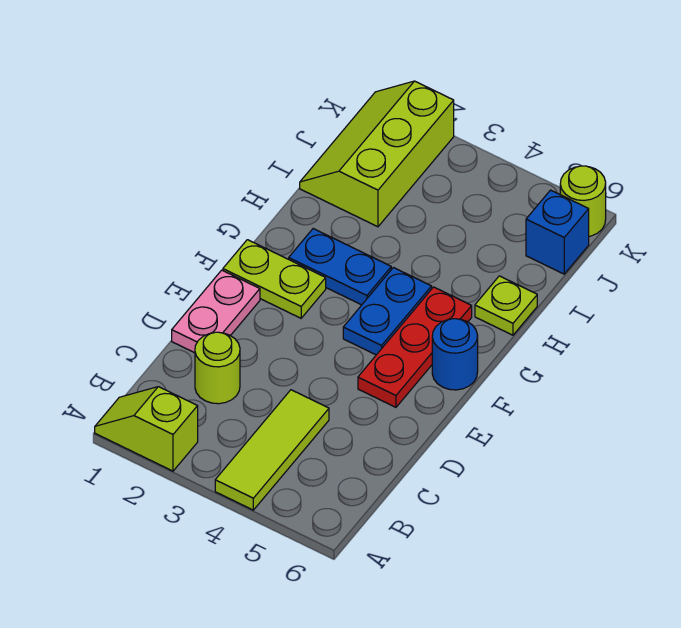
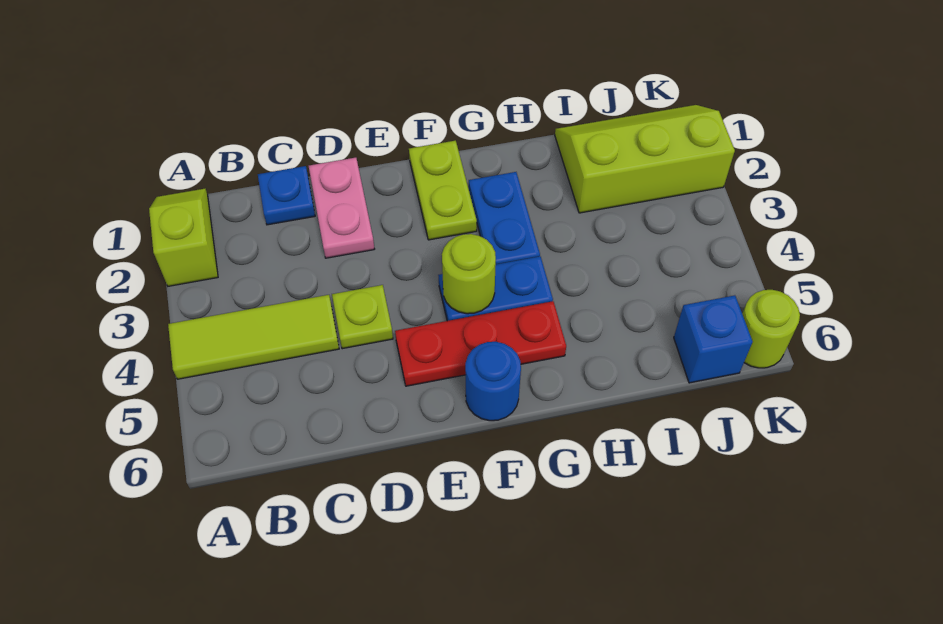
none -> blue plate C1 level 1
lime round brick C2 level 1 -> lime round brick F4 level 2
pink plate D1:E1 level 1 -> pink plate D1:D2 level 1
lime plate H6 level 1 -> lime plate D4 level 1

